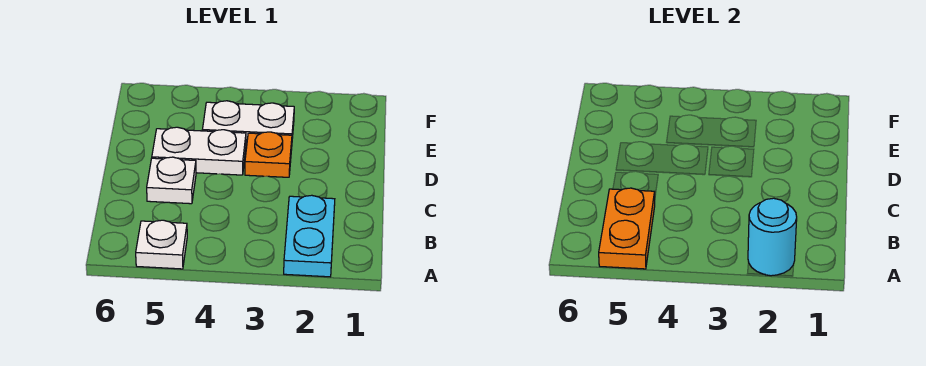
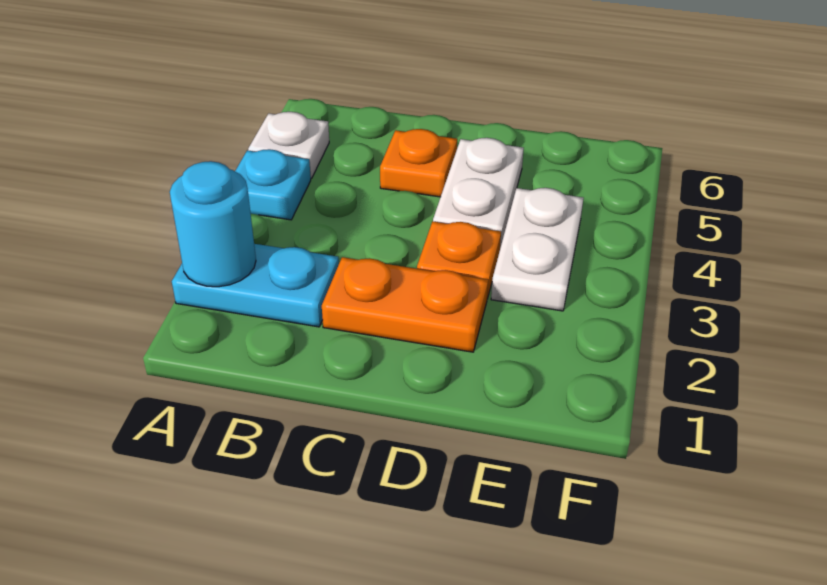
none -> cyan plate A4 level 1
orange plate A5:B5 level 2 -> orange plate C2:D2 level 1
white plate C5 level 1 -> orange plate C5 level 1

